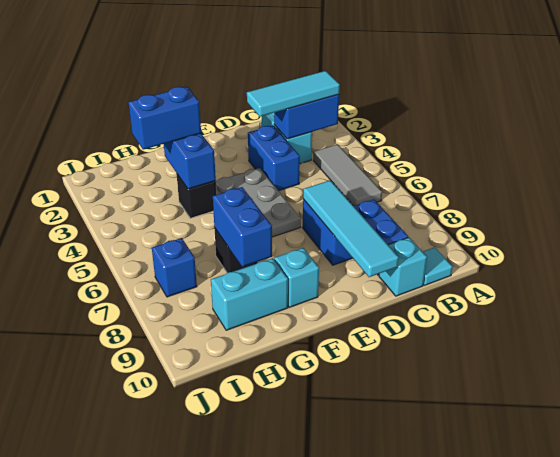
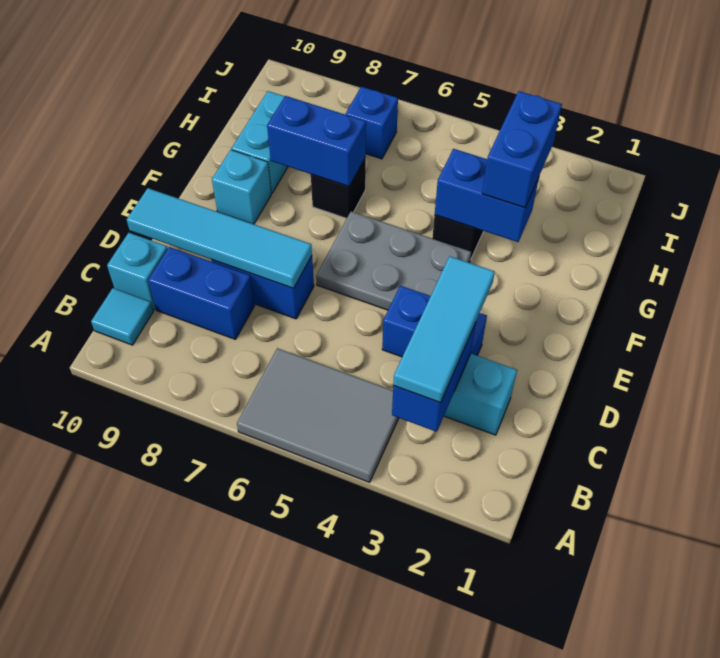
grey tile B4:B6 level 1 -> grey tile A4:B6 level 1

